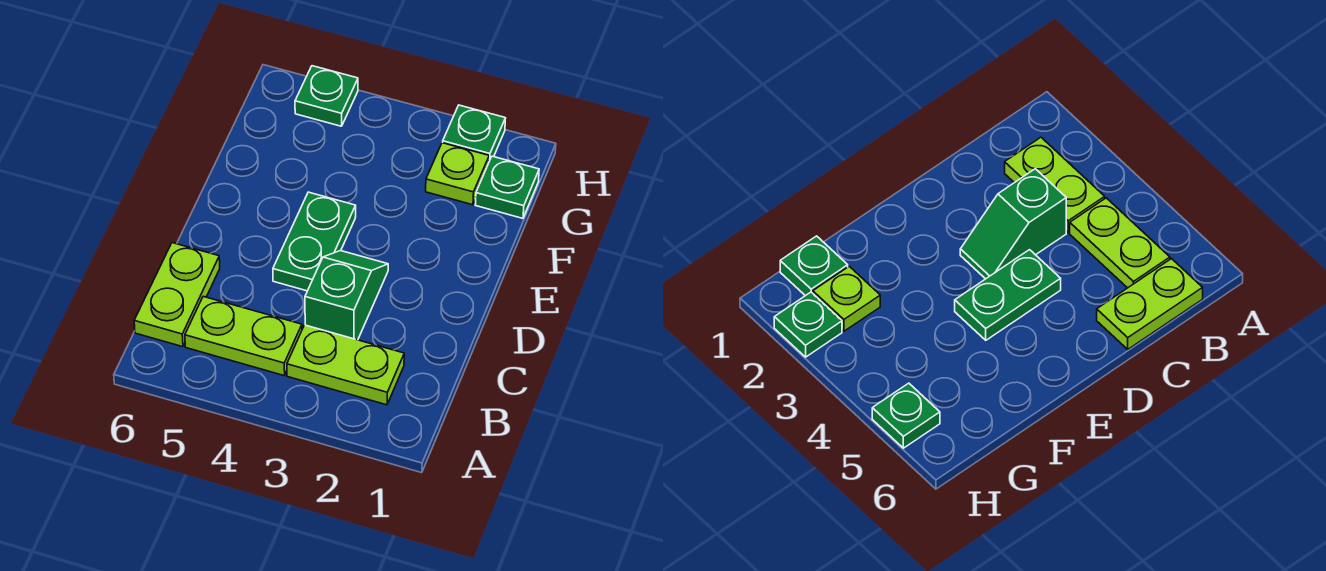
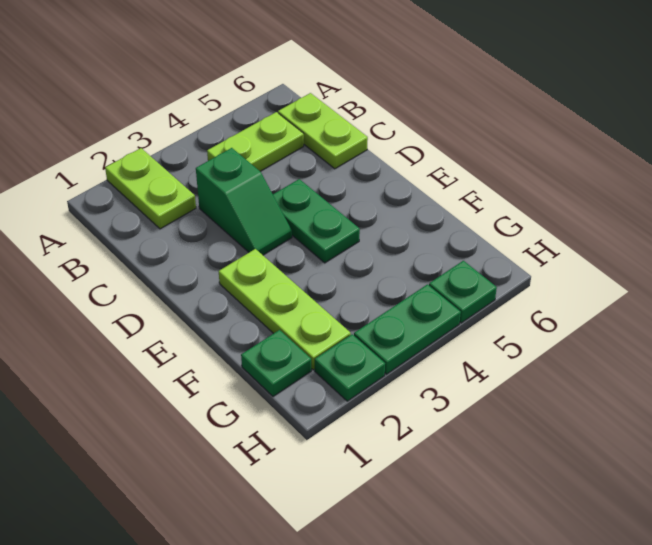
lime plate B2:B3 level 1 -> lime plate A2:B2 level 1
lime plate G2 level 1 -> lime plate E2:G2 level 1
none -> green plate H3:H4 level 1

